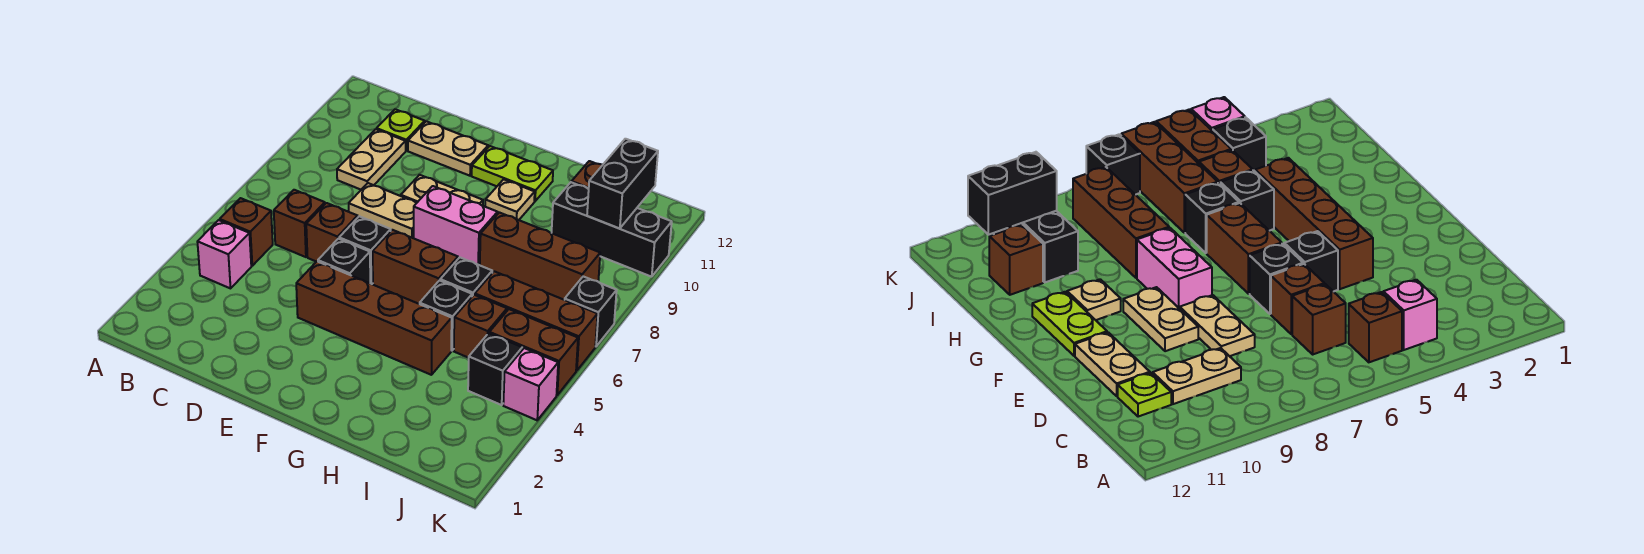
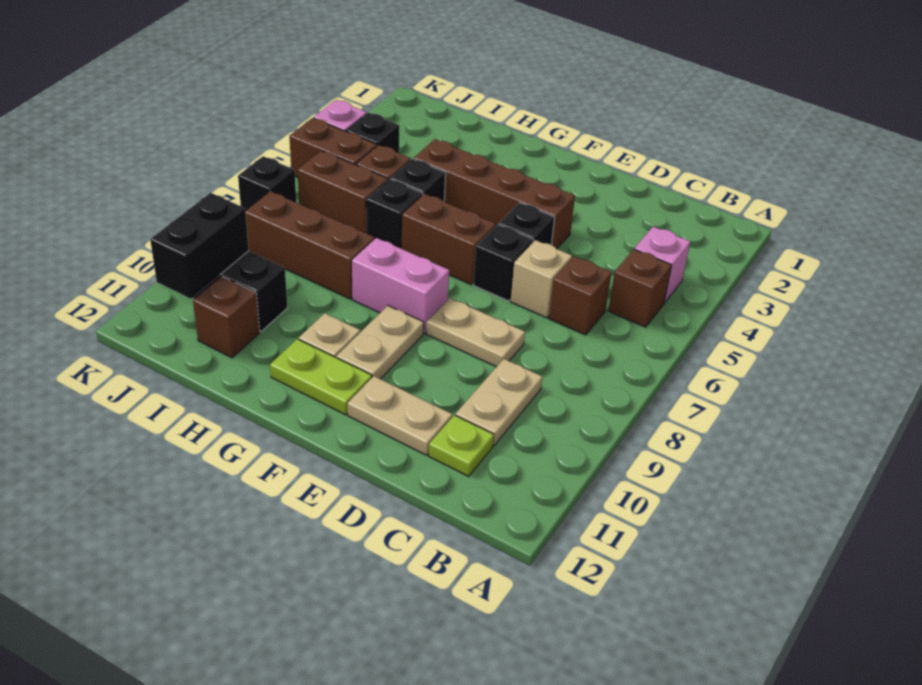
brown brick D6 level 1 -> tan brick D6 level 1
tan plate E9:F9 level 1 -> tan plate F9:F10 level 1
brown brick I6:K6 level 1 -> brown brick I6:J6 level 1

